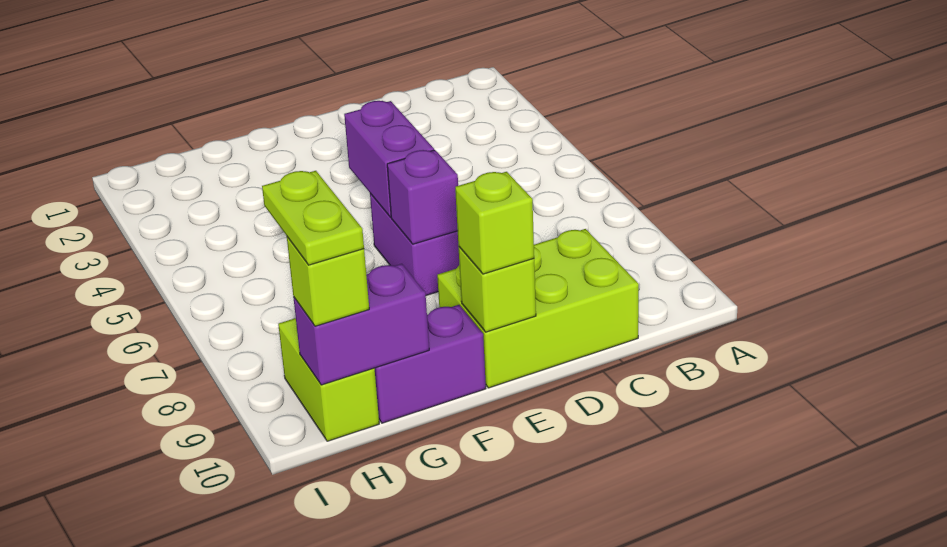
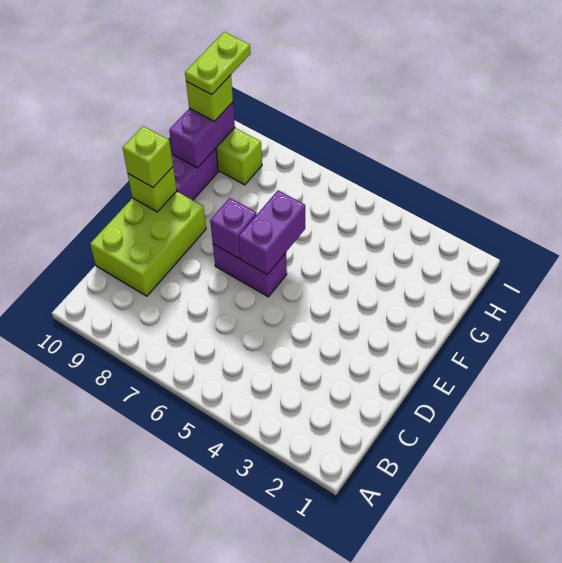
purple brick E5:E6 level 2 -> purple brick E6:F6 level 2
lime plate H9:H10 level 4 -> lime plate H10:I10 level 4

